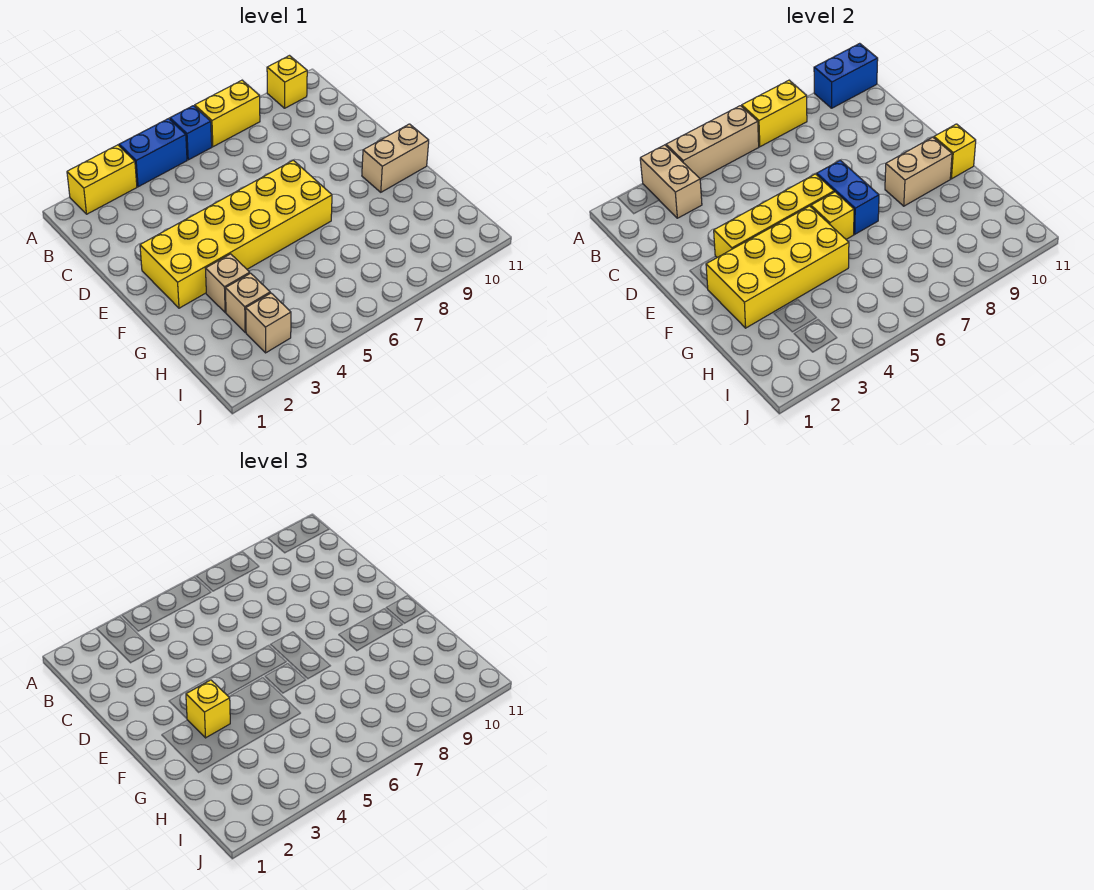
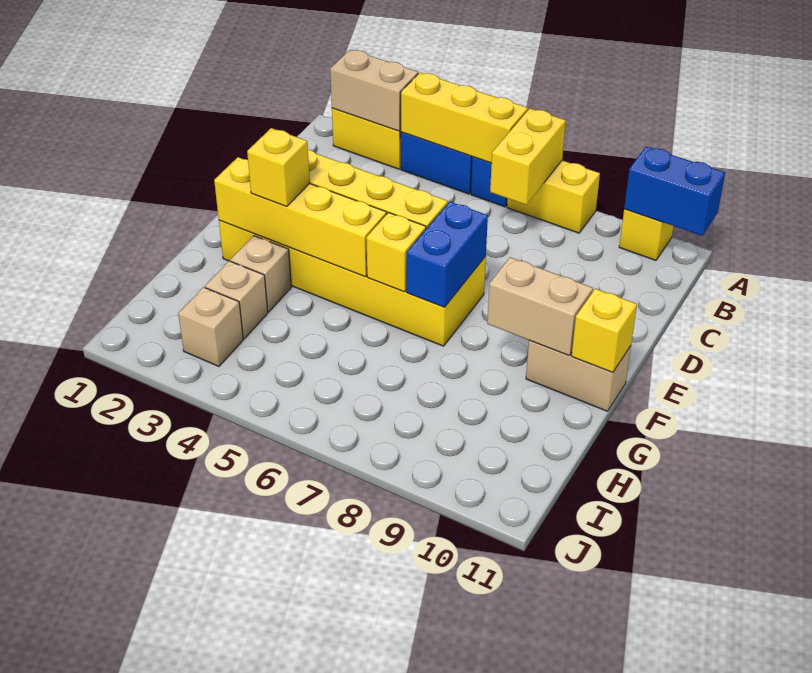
tan brick A3:B3 level 2 -> tan brick A2:A3 level 2
tan brick A4:A6 level 2 -> yellow brick A4:A6 level 2
yellow brick A7:A8 level 2 -> yellow brick A7:B7 level 2
yellow brick F2:G5 level 2 -> yellow brick F2:F5 level 2

